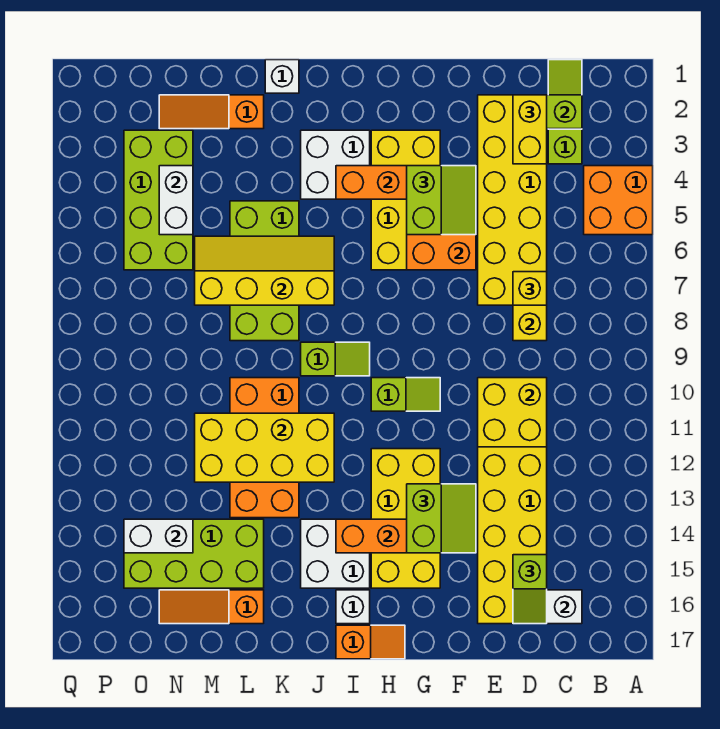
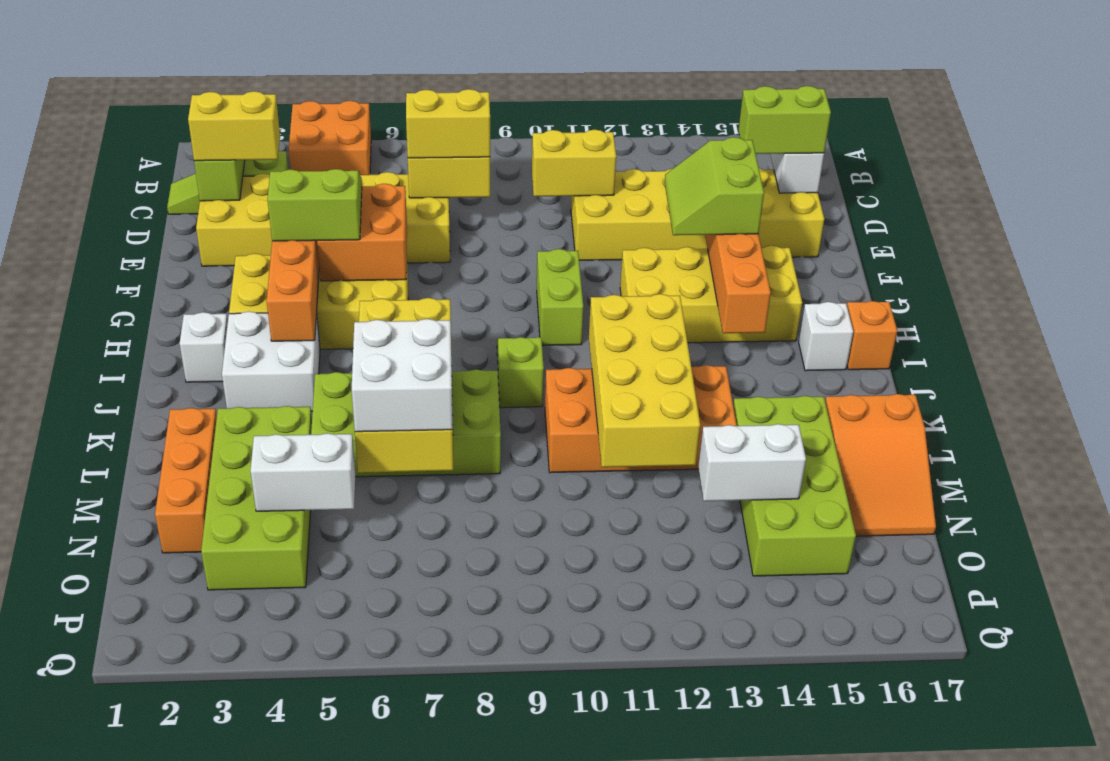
yellow brick D7 level 3 -> yellow brick D7:D8 level 3
yellow brick D10:E11 level 2 -> yellow brick D10:D11 level 2
lime slope D15:D16 level 3 top 15 -> lime brick D15:D16 level 3
lime slope F13:G14 level 3 top G -> lime slope F13:G14 level 3 top 14
lime slope G10:H10 level 1 top H -> lime brick G10:H10 level 1
white brick I14:J15 level 1 -> white brick L6:M7 level 3
yellow slope J6:M7 level 2 top 7 -> yellow brick J6:M7 level 2
white brick K1 level 1 -> white brick I2 level 1
orange slope L2:N2 level 1 top L -> orange brick L2:N2 level 1
orange slope L16:N16 level 1 top L -> orange slope L16:N17 level 1 top L
lime brick N3:O6 level 1 -> lime brick L3:O4 level 1
white brick N14:O14 level 2 -> white brick N13:N14 level 2

